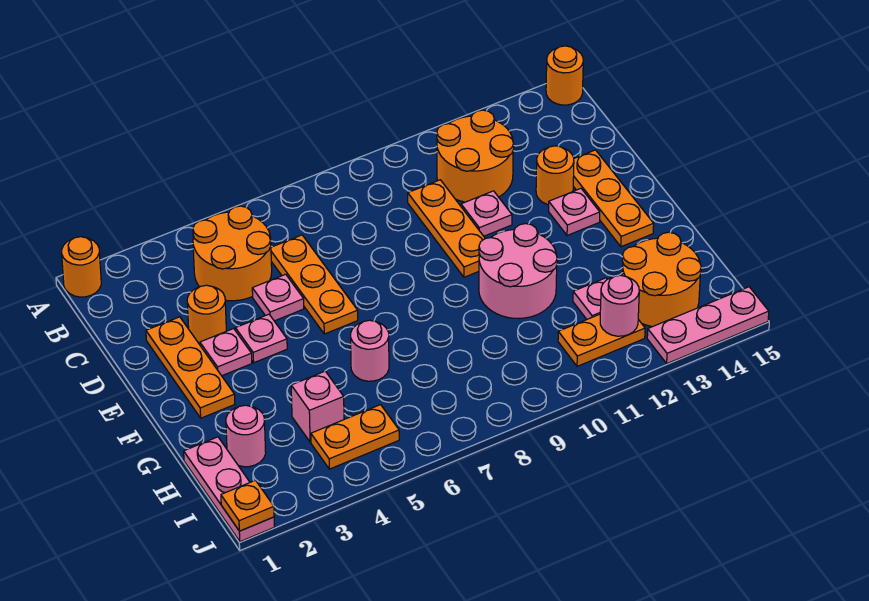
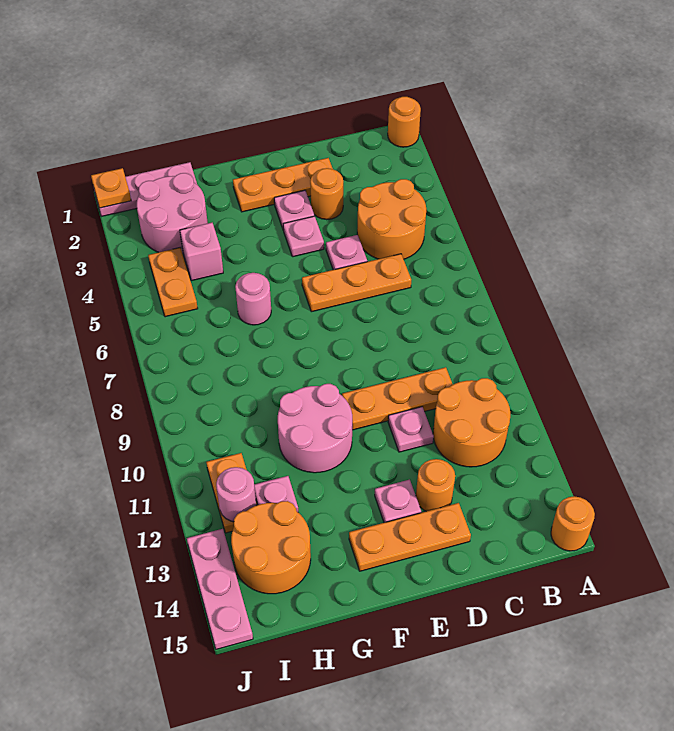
pink round brick H2 level 1 -> pink round brick H2:I3 level 1

